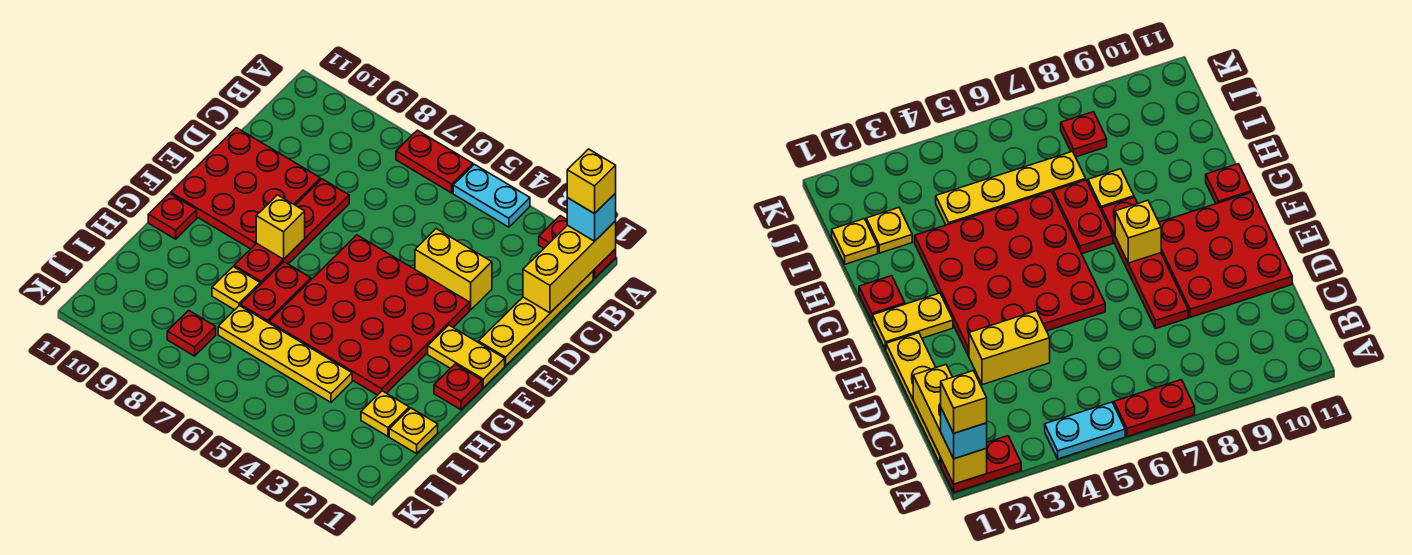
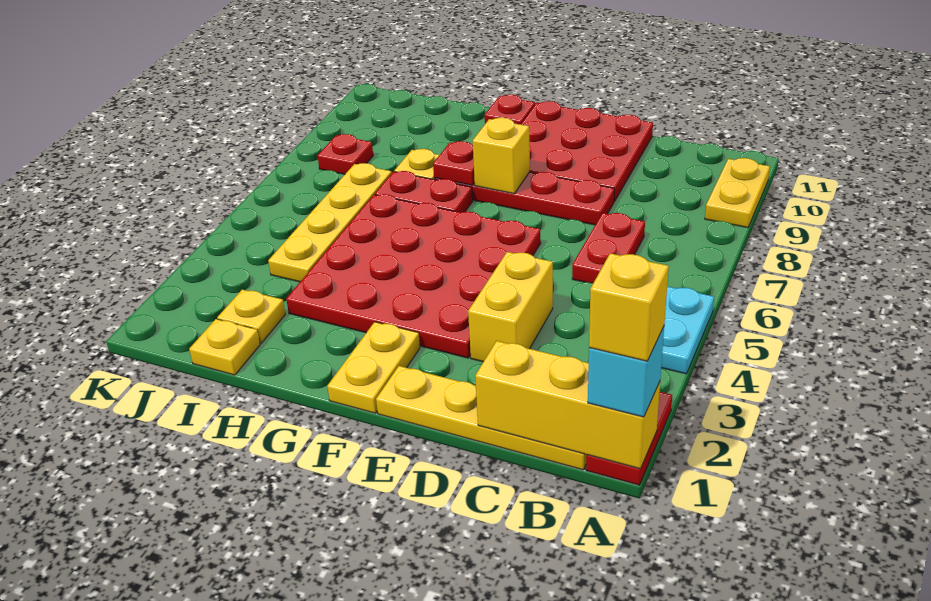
red plate A6:A7 level 1 -> red plate C6:C7 level 1
none -> yellow plate A9:A10 level 1
red plate G1 level 1 -> red plate G8 level 2

